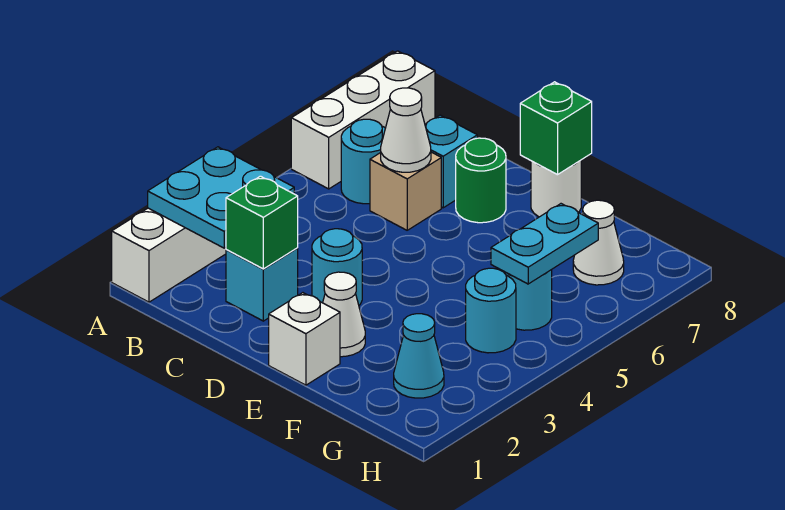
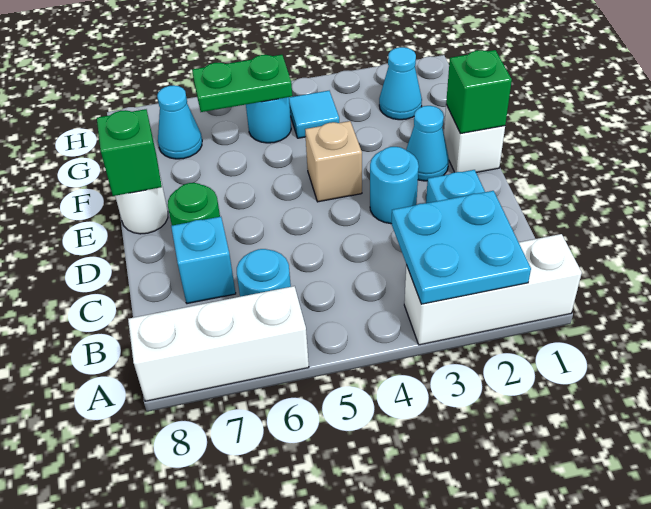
green brick C2 level 2 -> green brick E1 level 2
tan brick C6 level 1 -> tan brick E4 level 1
white cone C6 level 2 -> none
white cone E2 level 1 -> cyan cone E2 level 1
cyan round brick G4 level 1 -> cyan tile G4 level 1
cyan plate G5:G6 level 2 -> green plate G5:G6 level 2
white cone G7 level 1 -> cyan cone G7 level 1

